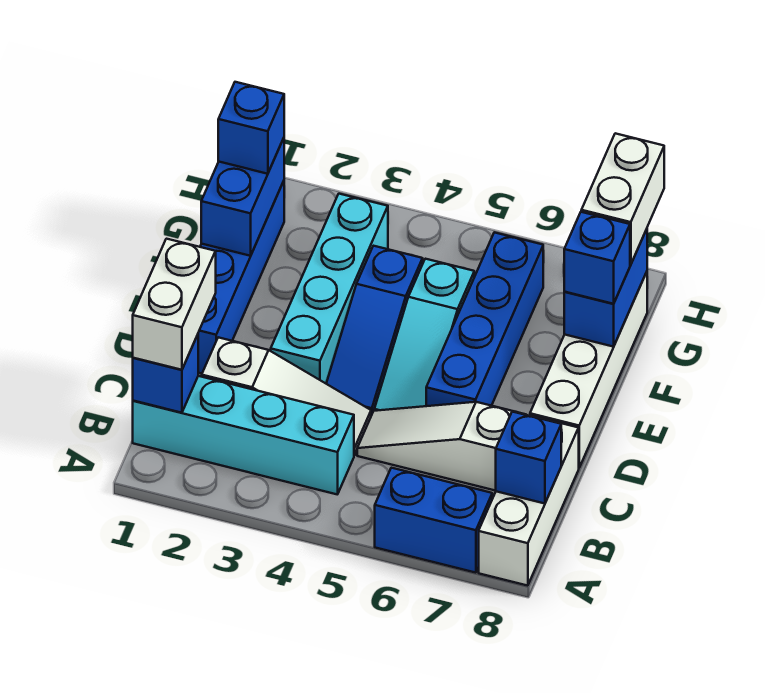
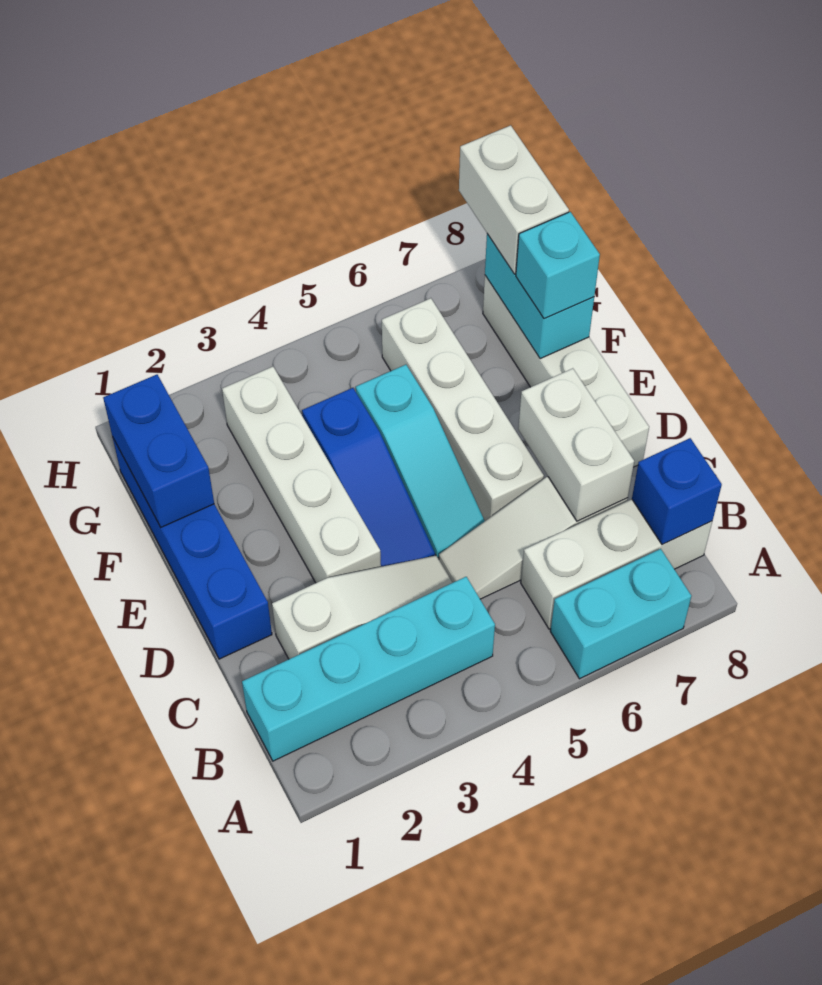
blue brick A6:A7 level 1 -> cyan brick A6:A7 level 1
white brick A8:C8 level 1 -> white brick B6:B8 level 1
blue brick B1 level 2 -> none
white brick B1:C1 level 3 -> white brick C7:D7 level 2
cyan brick D3:G3 level 1 -> white brick D3:G3 level 1
blue brick D6:G6 level 1 -> white brick D6:G6 level 1
blue brick F8:G8 level 2 -> cyan brick F8:G8 level 2
blue brick F8 level 3 -> cyan brick F8 level 3
blue brick G1 level 3 -> none

